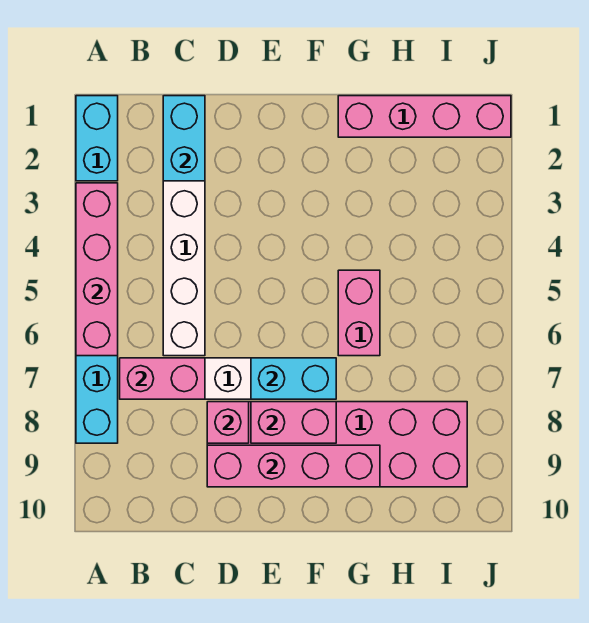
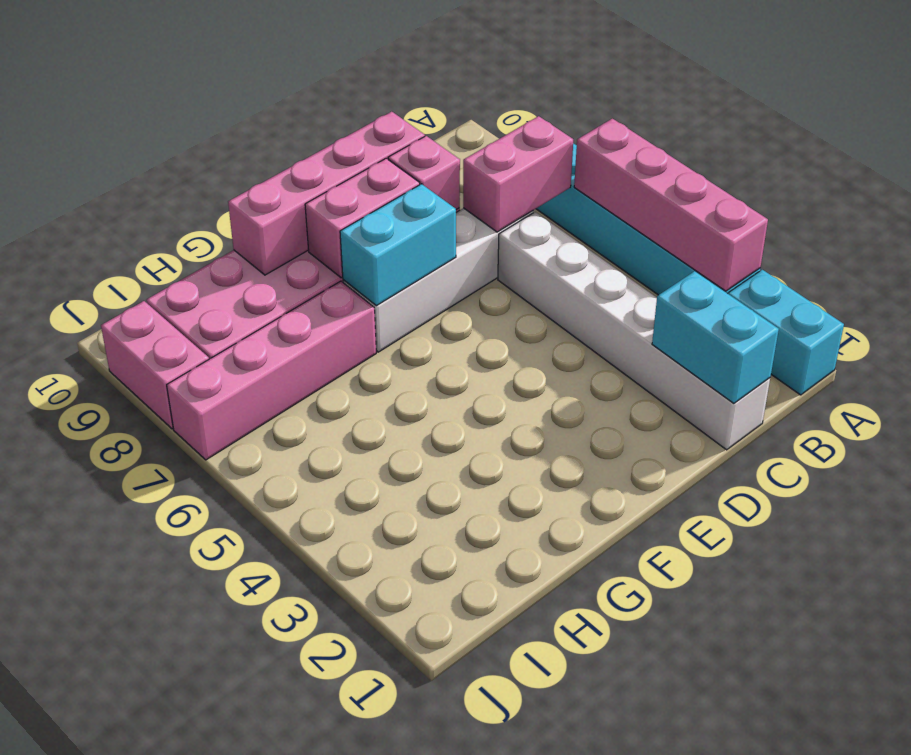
pink brick G1:J1 level 1 -> pink brick G7:J7 level 1
pink brick G5:G6 level 1 -> pink brick J8:J9 level 1

